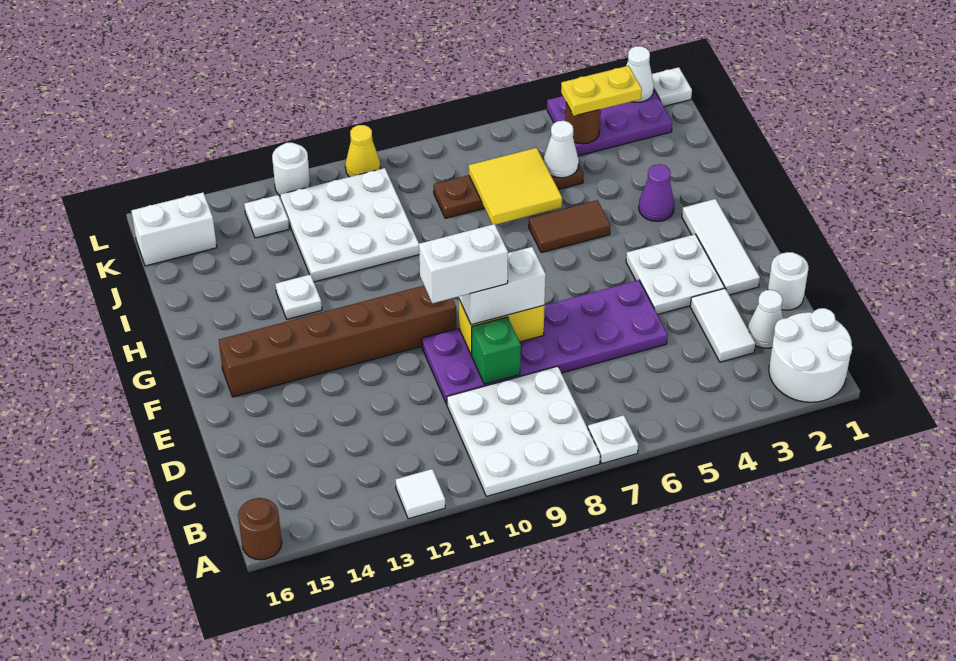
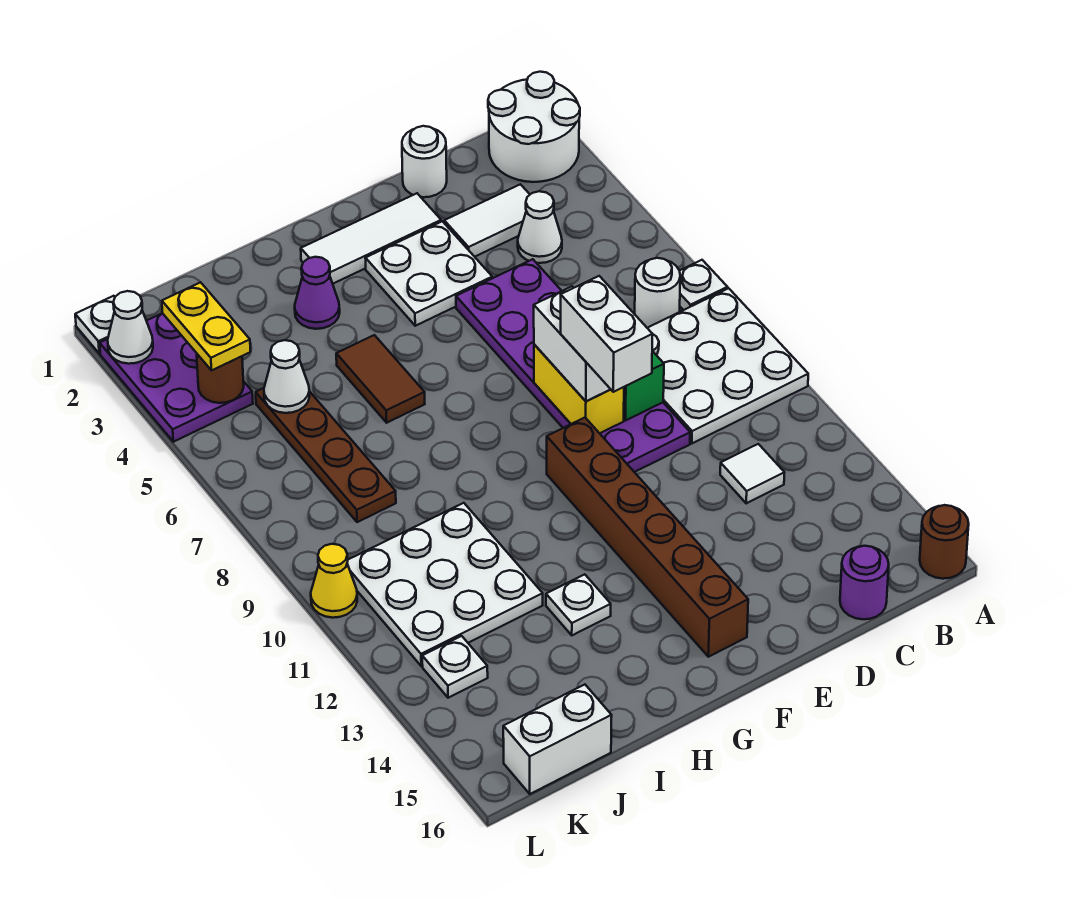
white tile A12 level 1 -> white tile C12 level 1
white cone C2 level 1 -> white cone C4 level 1
none -> purple round brick C16 level 1
yellow tile I6:J7 level 2 -> none
white brick K15:K16 level 1 -> white brick J16:K16 level 1
white round brick L12 level 1 -> white round brick B7 level 1

